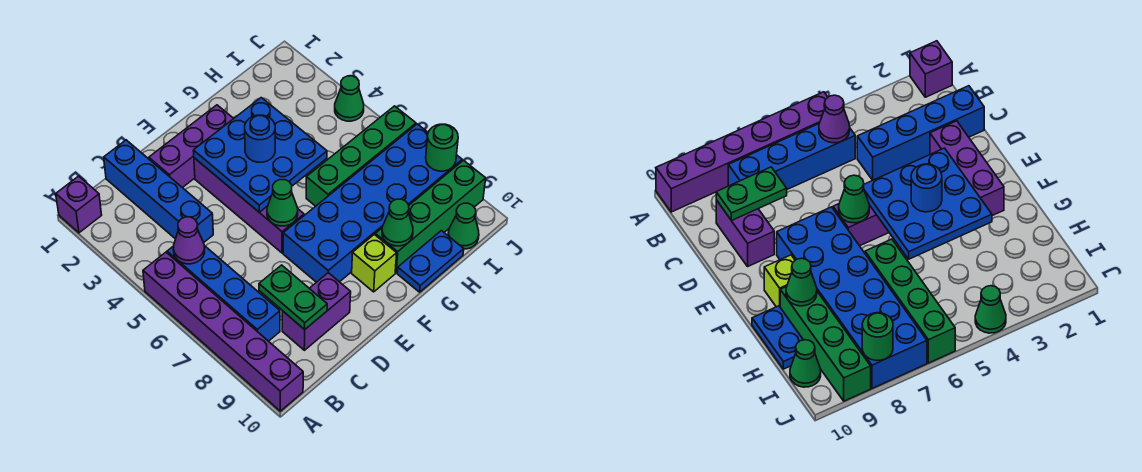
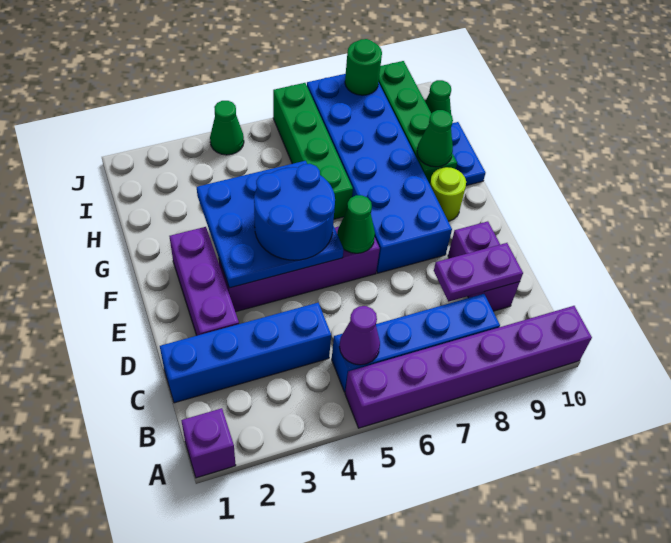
green plate C8:C9 level 2 -> purple plate C8:C9 level 2
blue round brick F4 level 3 -> blue round brick E4:F5 level 3
lime brick F9 level 1 -> lime round brick F9 level 1

